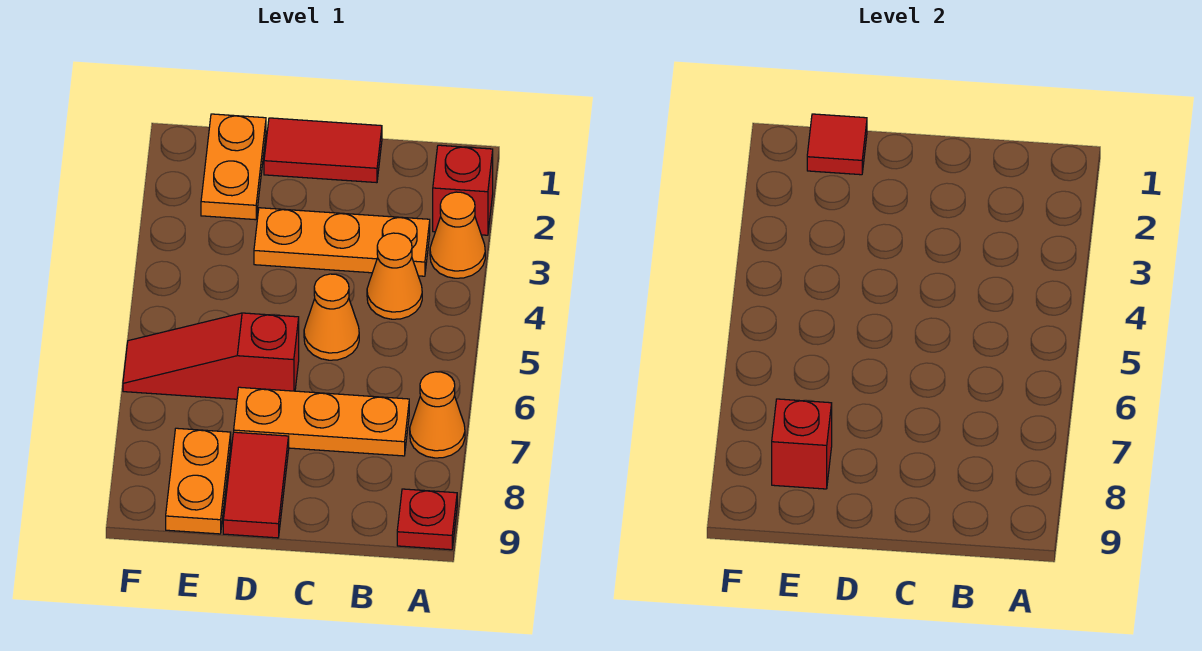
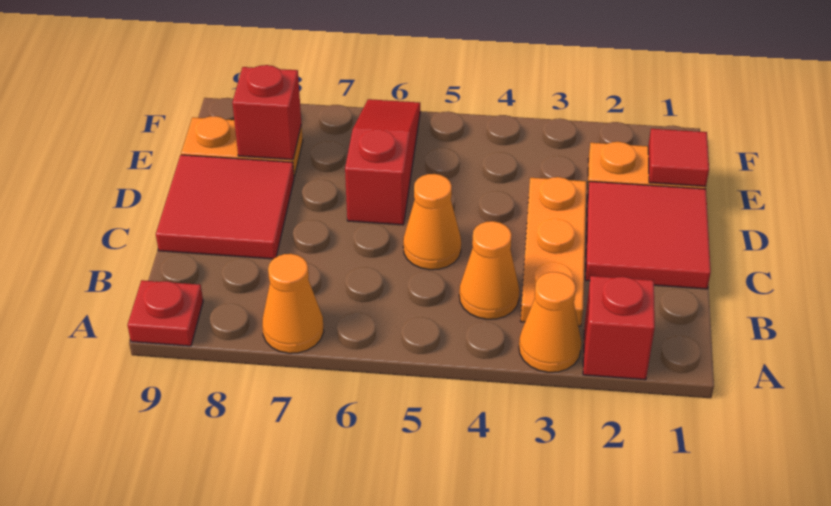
orange plate B7:D7 level 1 -> none
red tile C1:D1 level 1 -> red tile C1:D2 level 1
red tile D8:D9 level 1 -> red tile C8:D9 level 1

